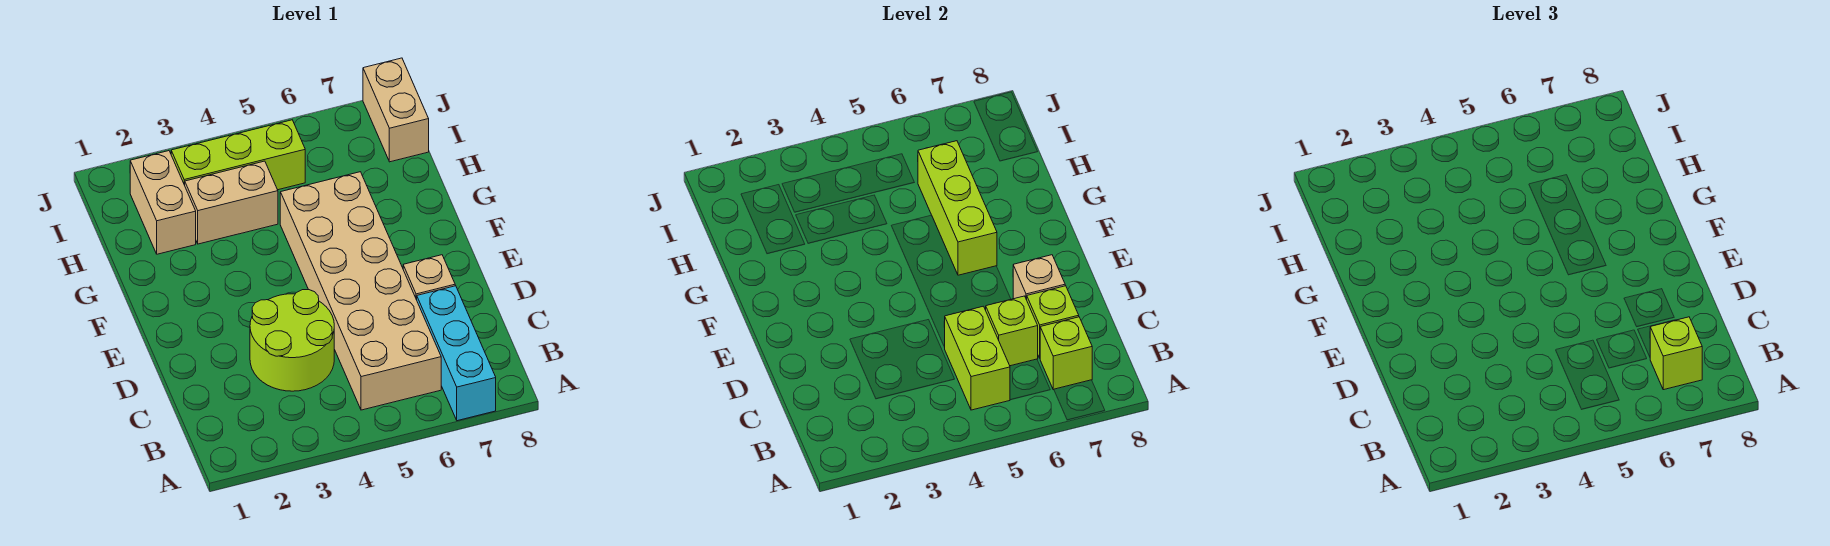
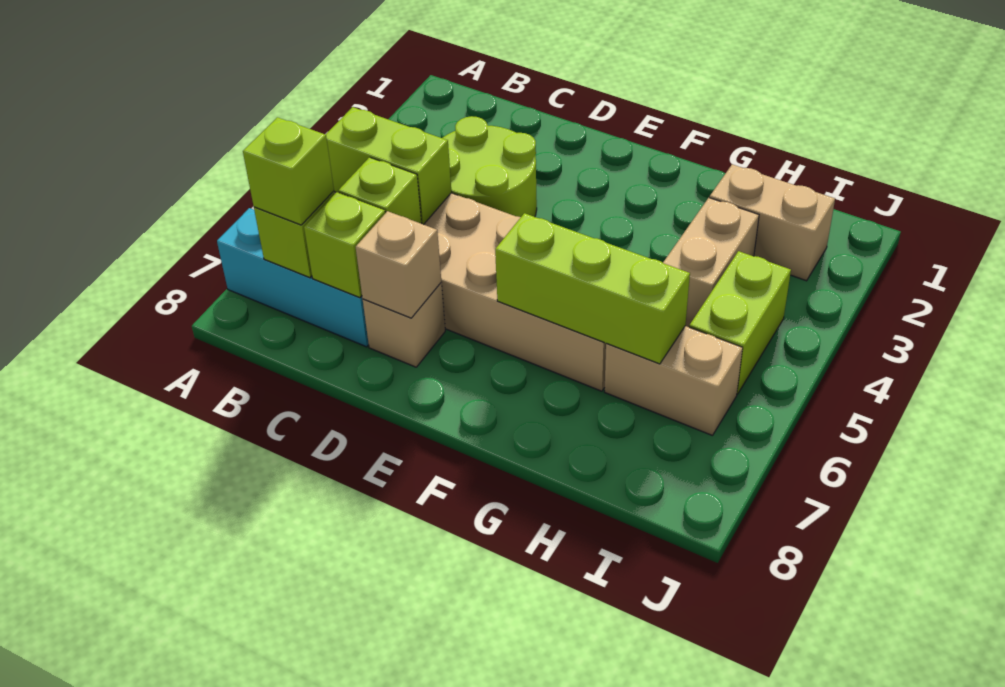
lime brick I3:I5 level 1 -> lime brick I4:I5 level 1
tan brick I8:J8 level 1 -> tan brick H6:I6 level 1

